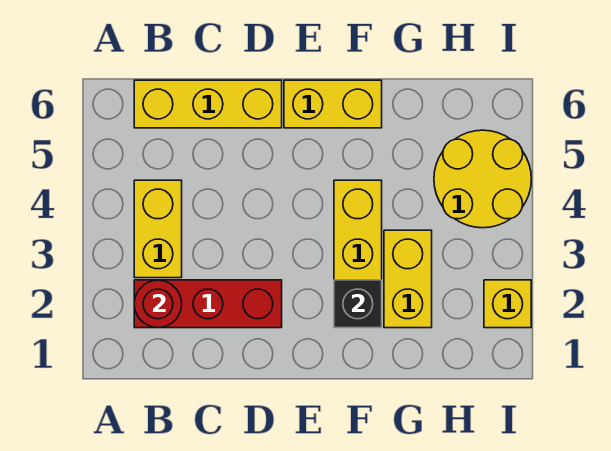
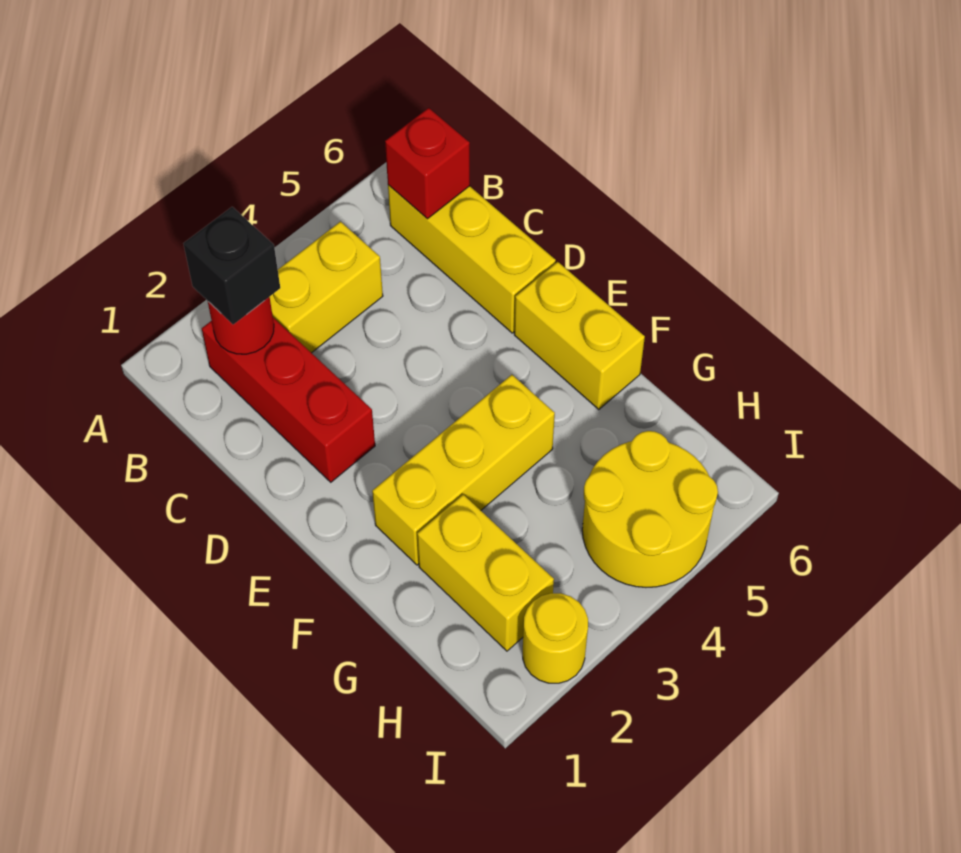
none -> red brick B6 level 2
black brick F2 level 2 -> black brick B2 level 3
yellow brick G2:G3 level 1 -> yellow brick G2:H2 level 1
yellow brick I2 level 1 -> yellow round brick I2 level 1

